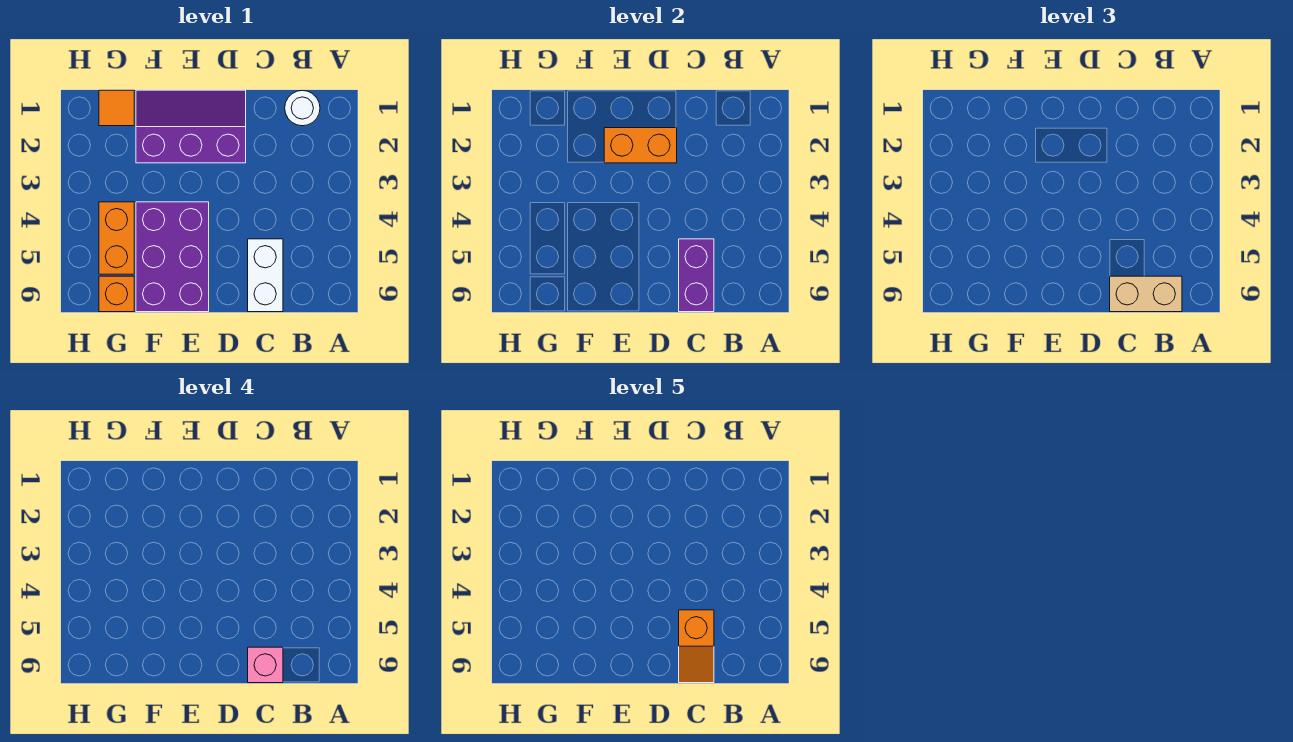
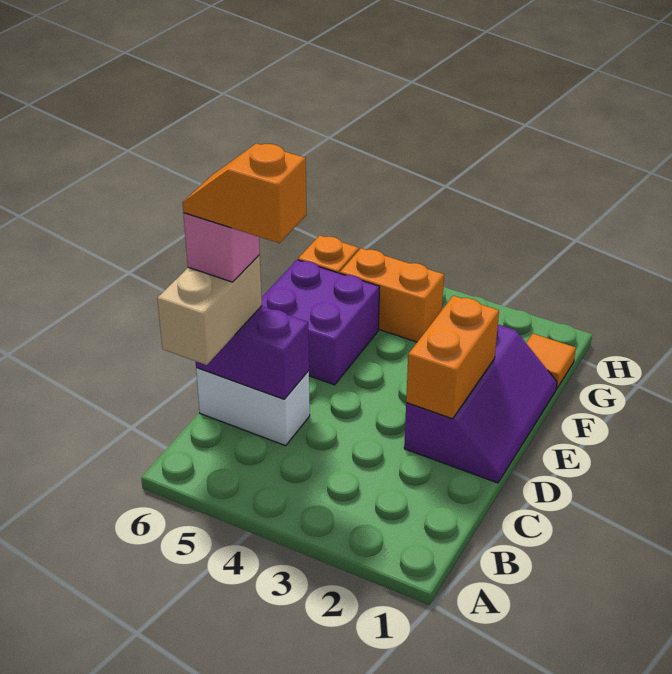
white round brick B1 level 1 -> none
purple brick E4:F6 level 1 -> purple brick E5:F6 level 1

